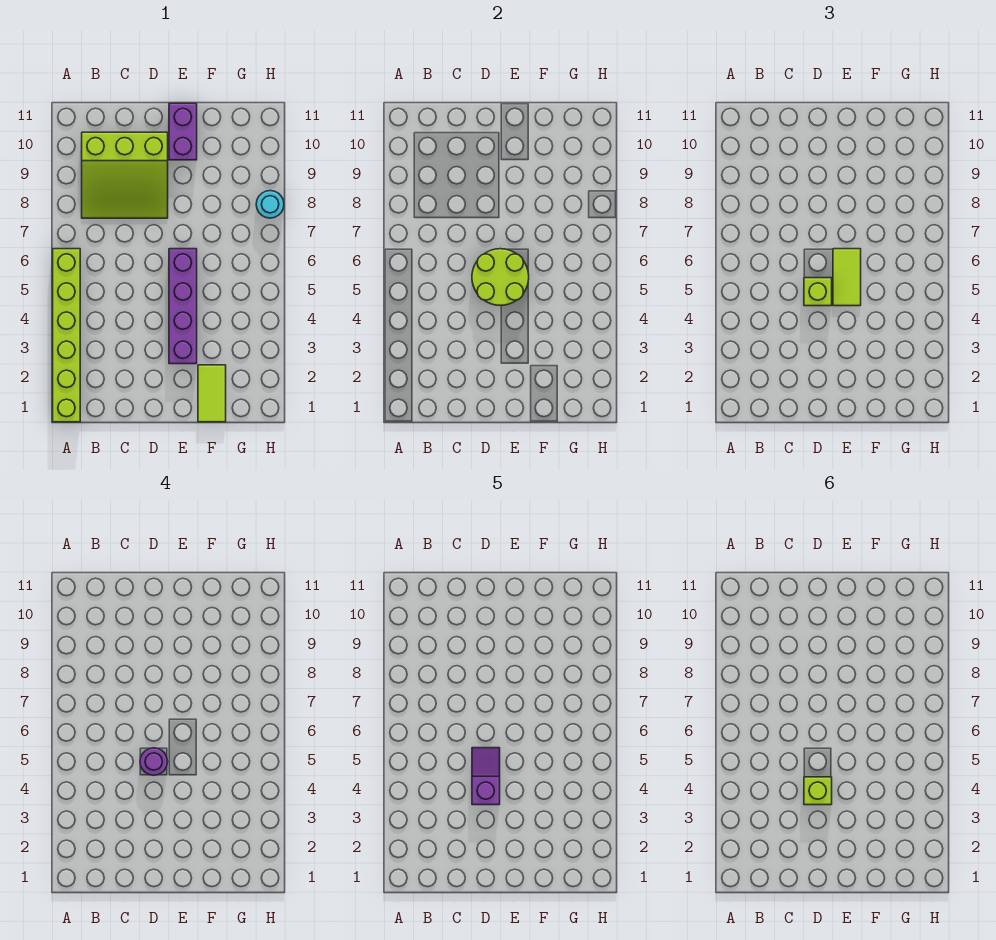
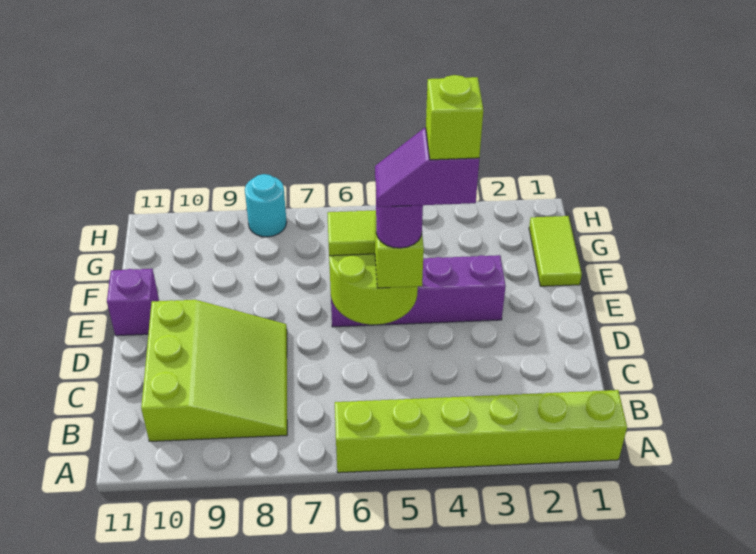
purple brick E10:E11 level 1 -> purple brick E11 level 1
lime tile F1:F2 level 1 -> lime tile F1:G1 level 1

